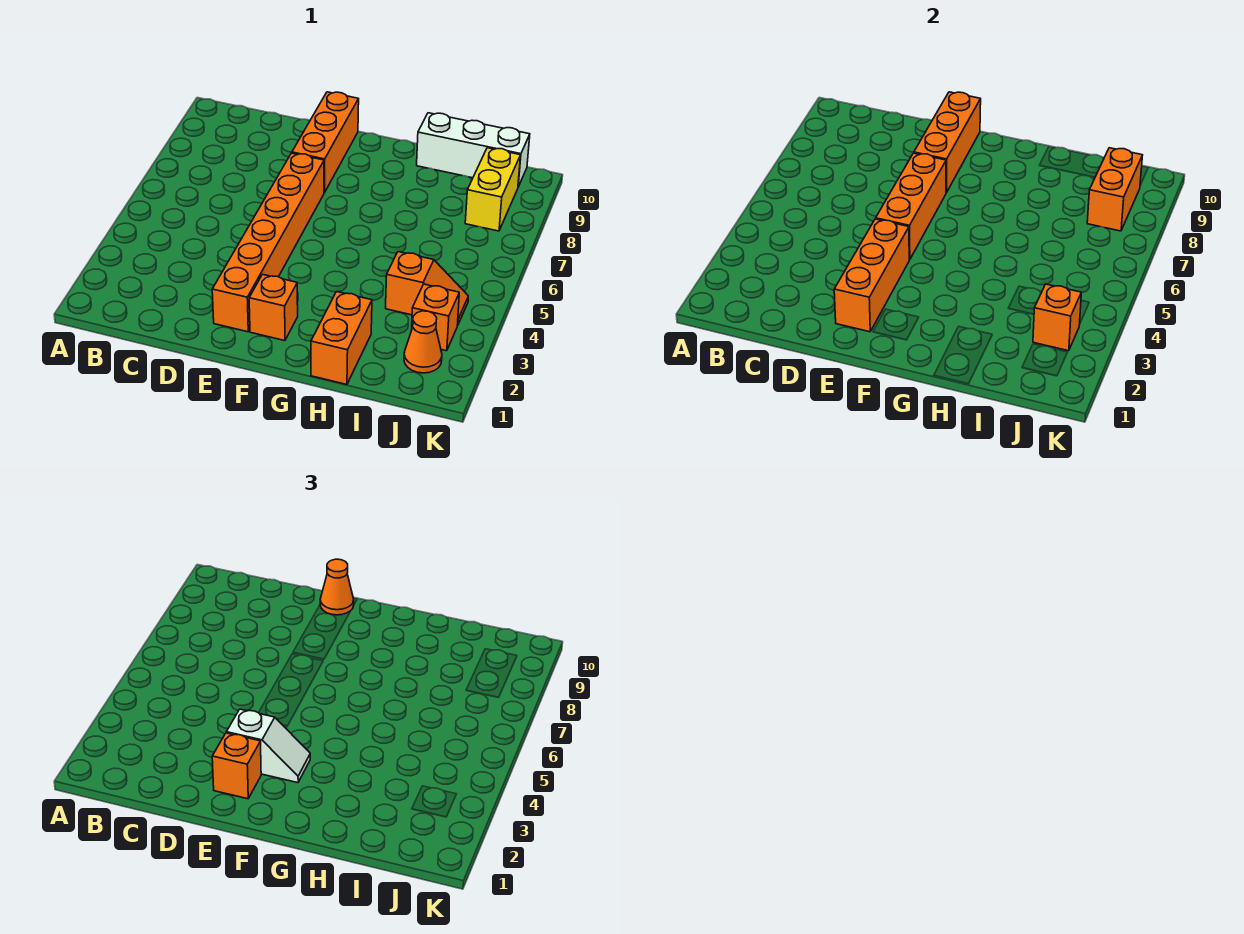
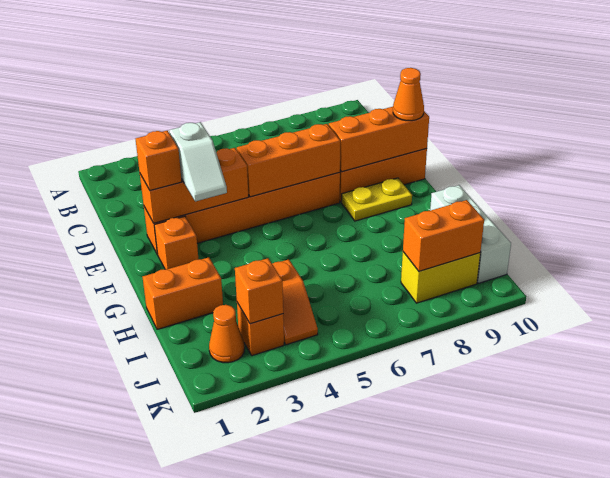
none -> yellow plate F8:F9 level 1

